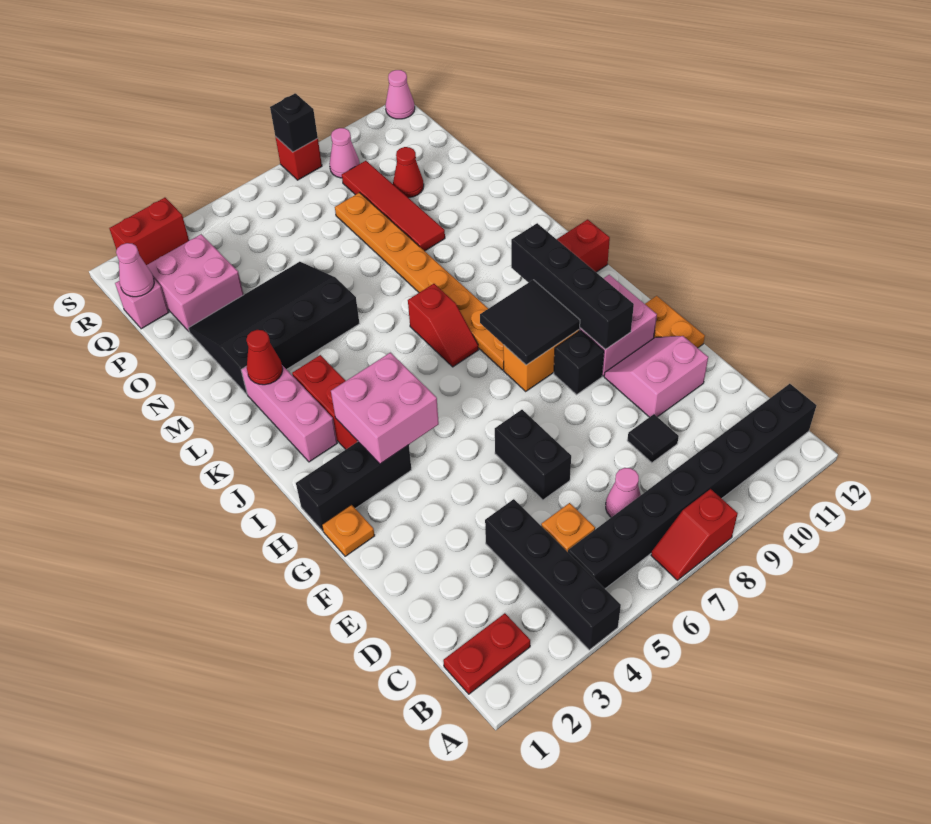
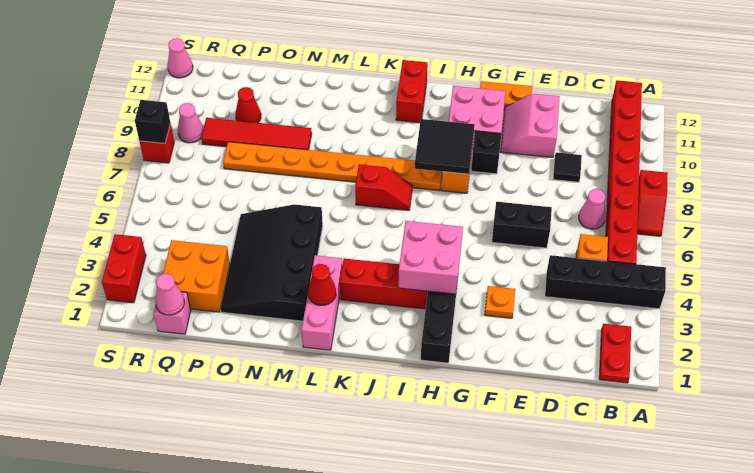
black brick B5:B12 level 1 -> red brick B5:B12 level 1
orange plate G1 level 1 -> orange plate F3 level 1
black brick G10:J10 level 2 -> none
pink brick J2:L2 level 1 -> pink brick L1:L3 level 1
pink brick P2:Q3 level 1 -> orange brick P2:Q3 level 1

